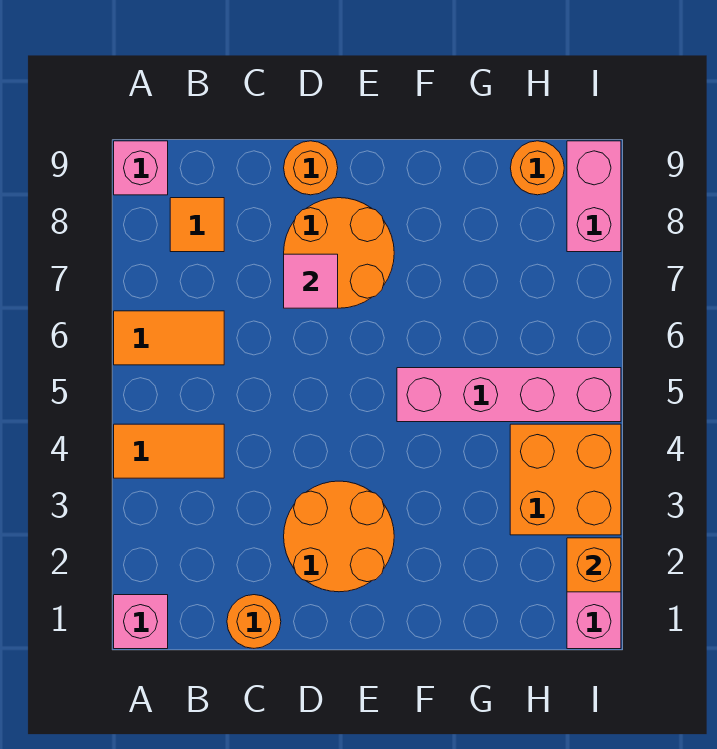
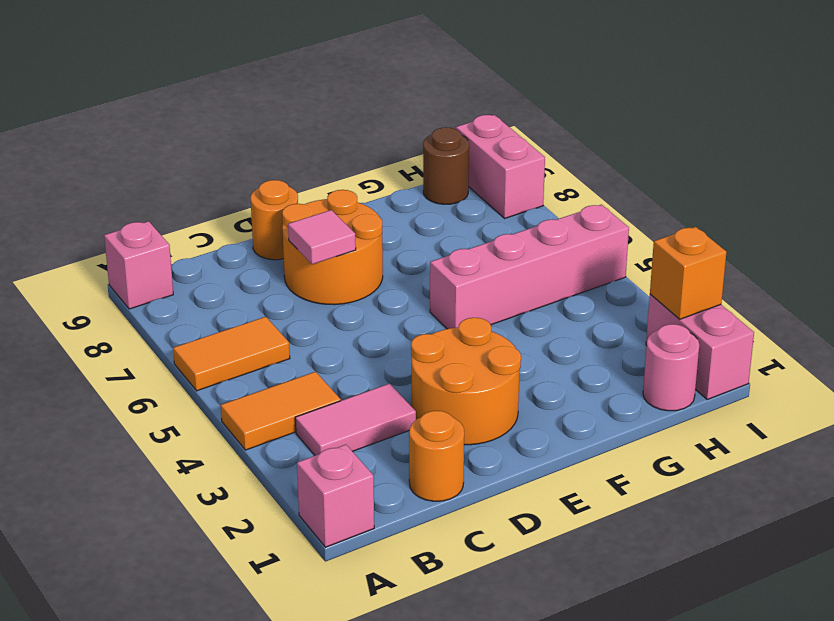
none -> pink tile B3:C3 level 1
orange tile B8 level 1 -> none
none -> pink round brick H1 level 1
orange brick H3:I4 level 1 -> none
orange round brick H9 level 1 -> brown round brick H9 level 1

